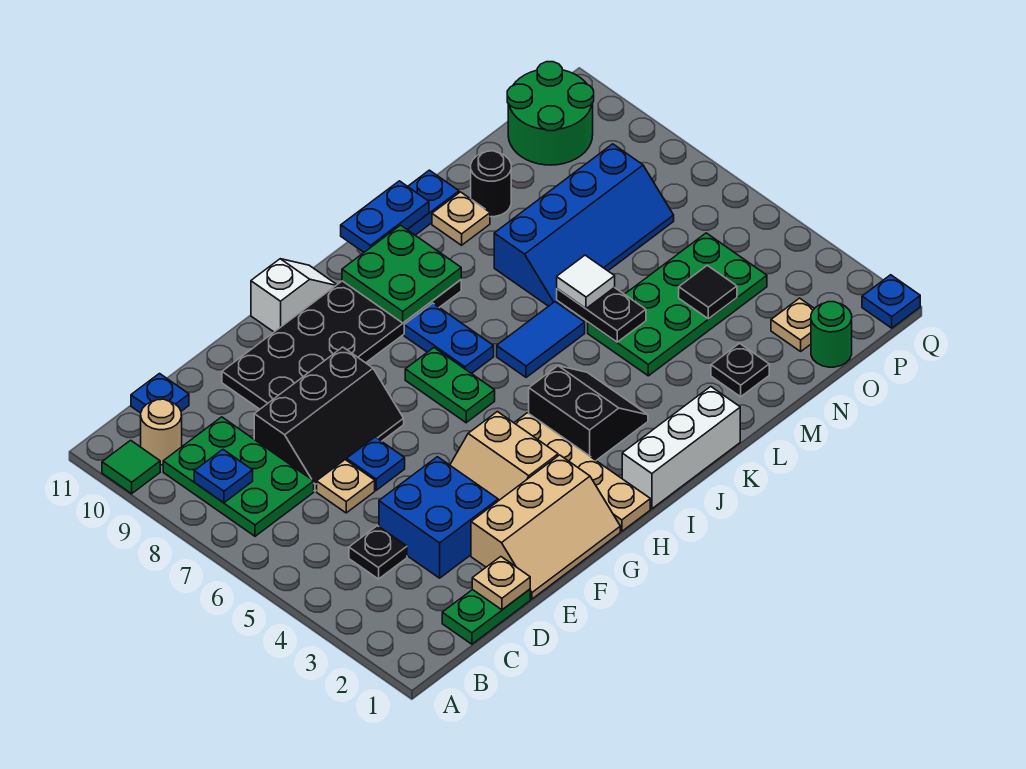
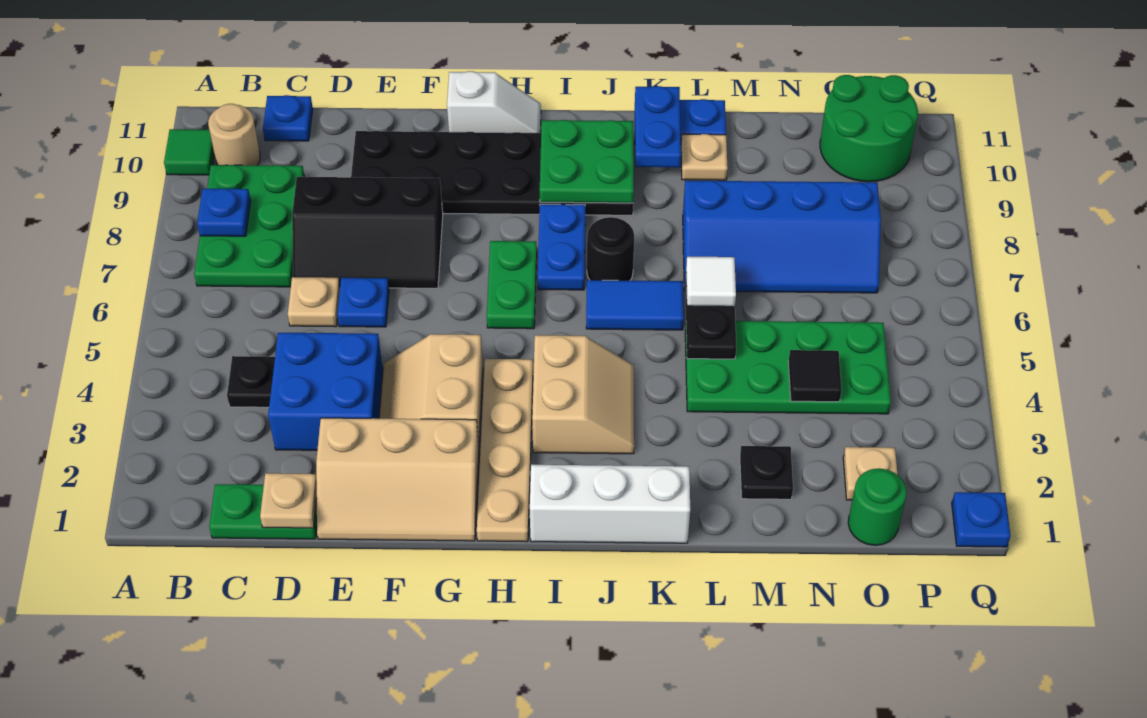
black slope I3:J4 level 1 top I -> tan slope I3:J4 level 1 top I
blue plate J11:K11 level 2 -> blue plate K10:K11 level 2
black round brick M10 level 1 -> black round brick J7 level 1

